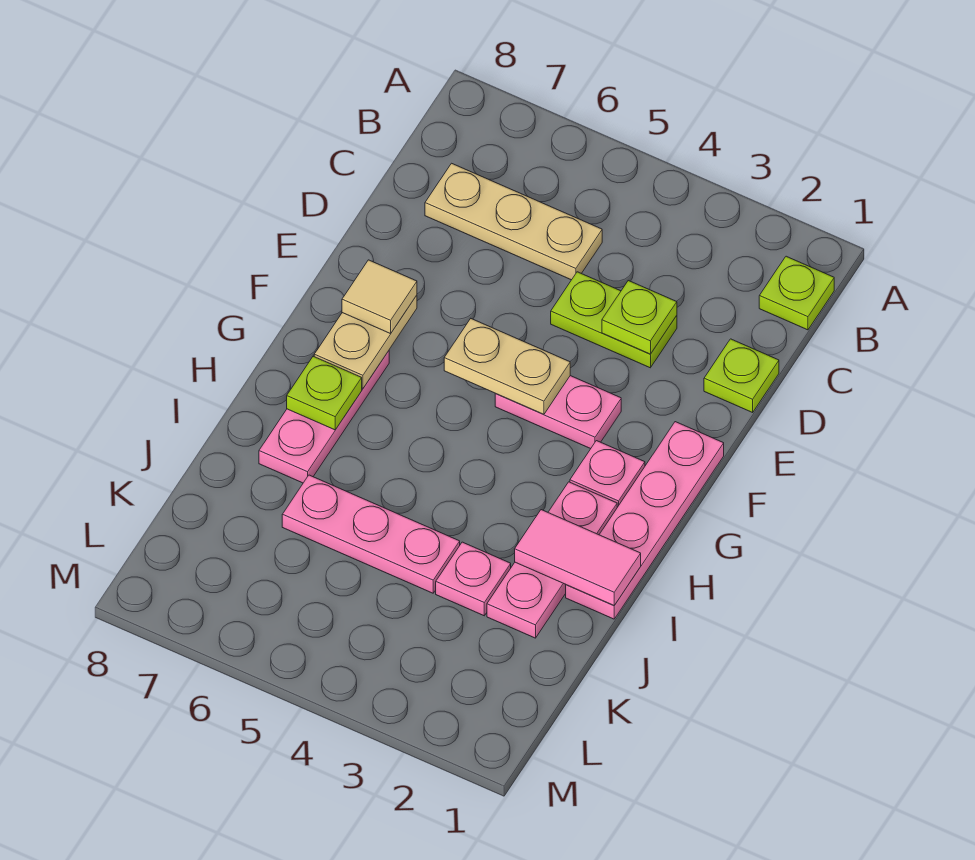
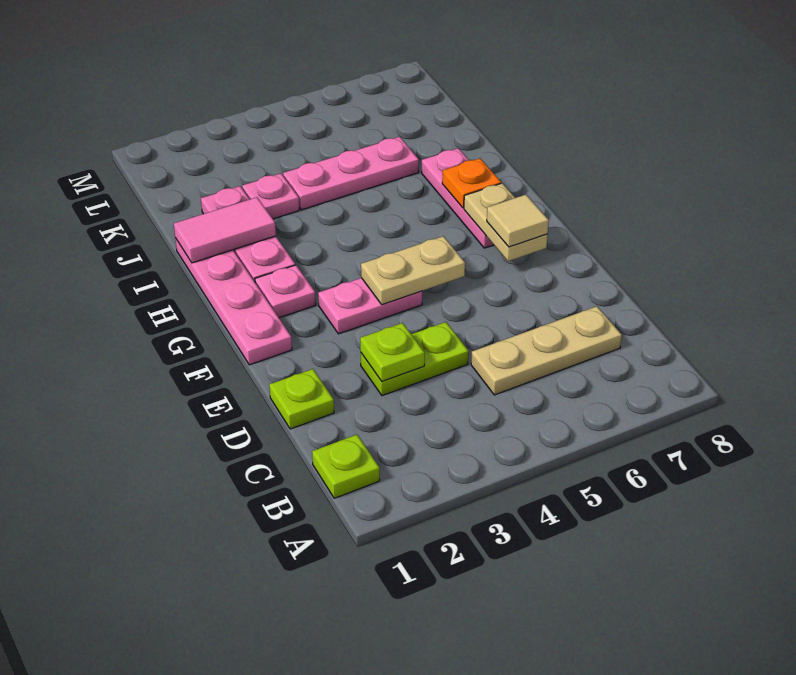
lime plate H7 level 2 -> orange plate H7 level 2

